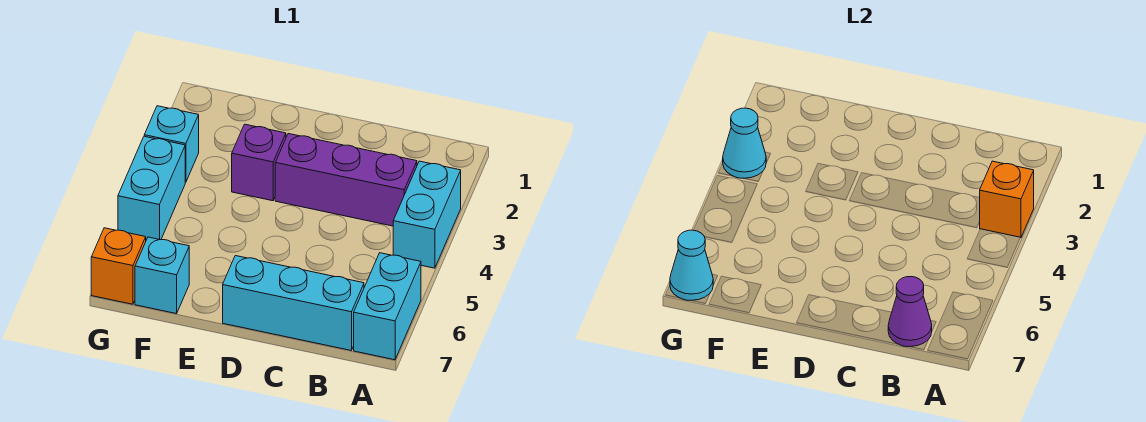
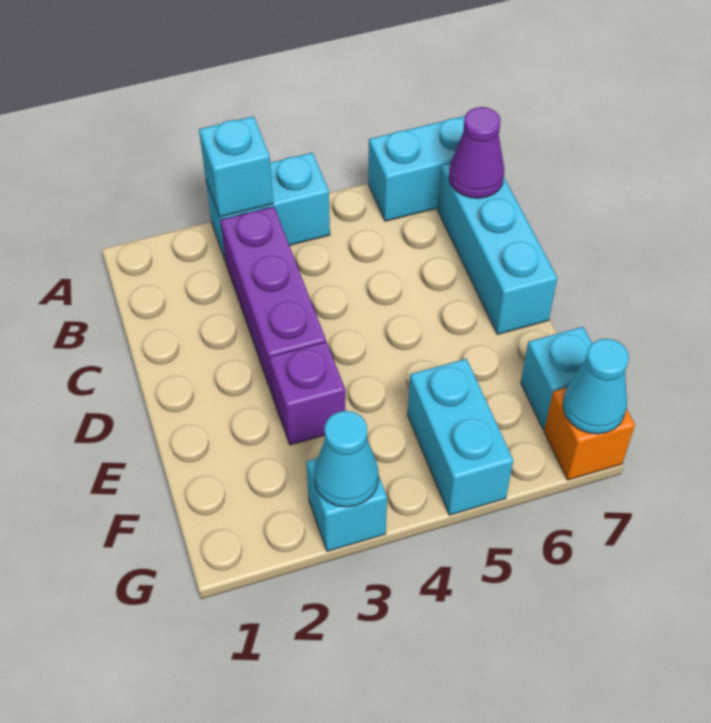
orange brick A3 level 2 -> cyan brick A3 level 2
cyan brick G4:G5 level 1 -> cyan brick F5:G5 level 1

